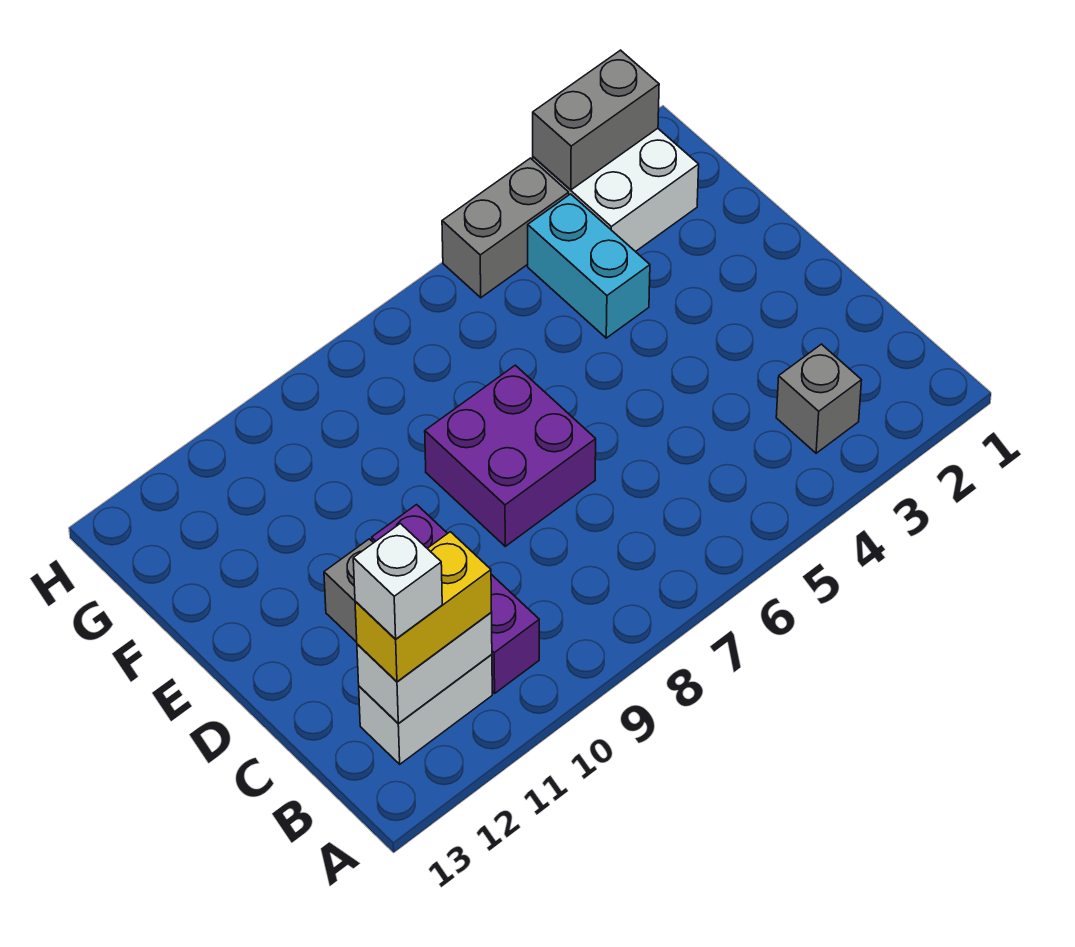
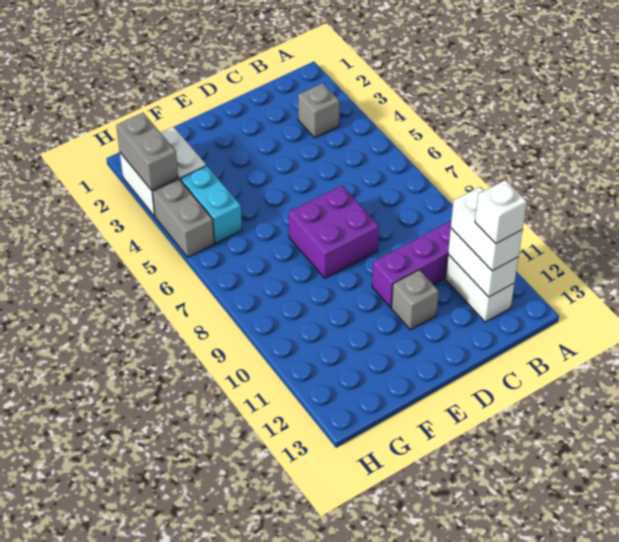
yellow brick B11:B12 level 3 -> white brick B11:B12 level 3
cyan brick F4:G4 level 1 -> cyan brick G4:G5 level 1

